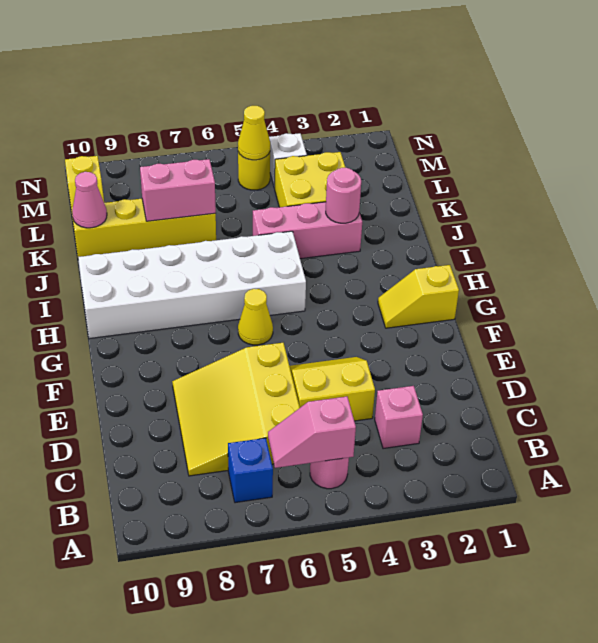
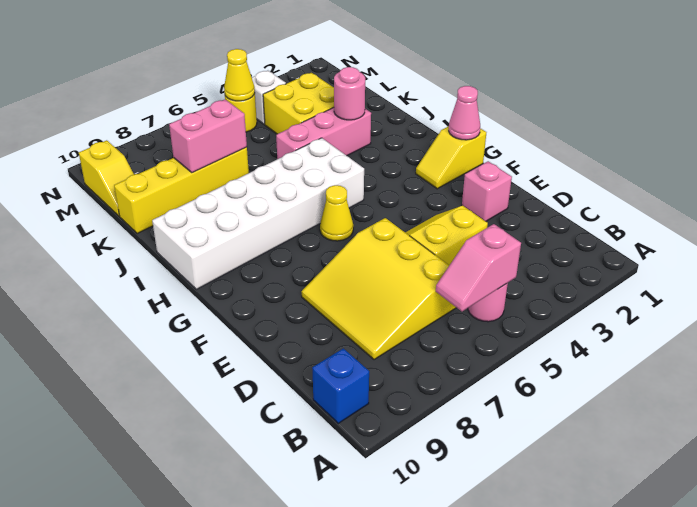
blue brick B7 level 1 -> blue brick B10 level 1
pink brick C3 level 1 -> pink brick E2 level 1
pink cone K10 level 2 -> pink cone G1 level 2

